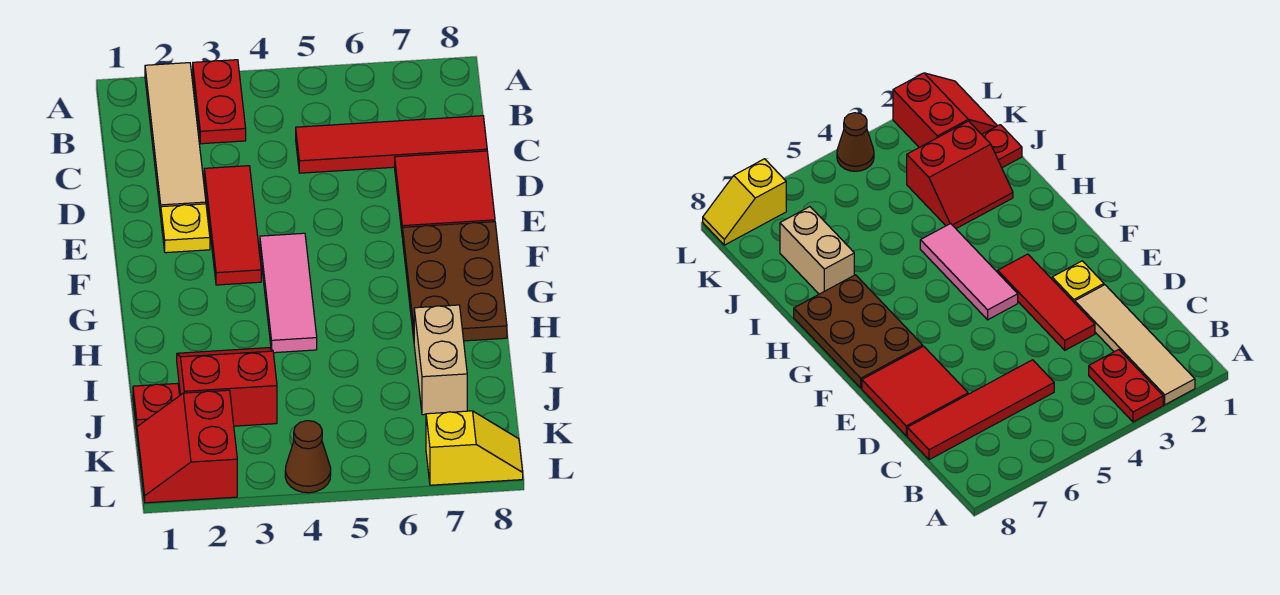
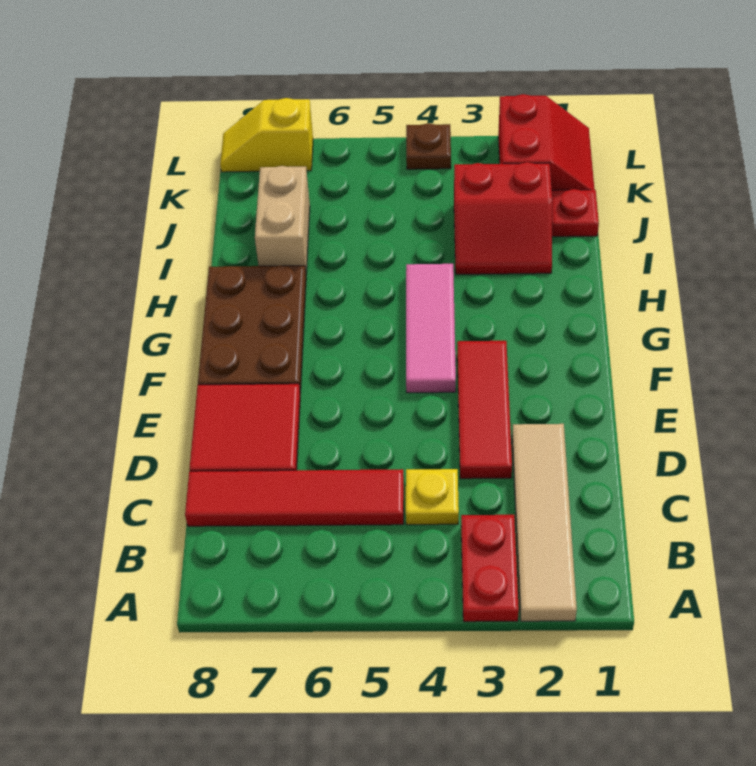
yellow plate E2 level 1 -> yellow plate C4 level 1
brown cone L4 level 1 -> brown plate L4 level 1

